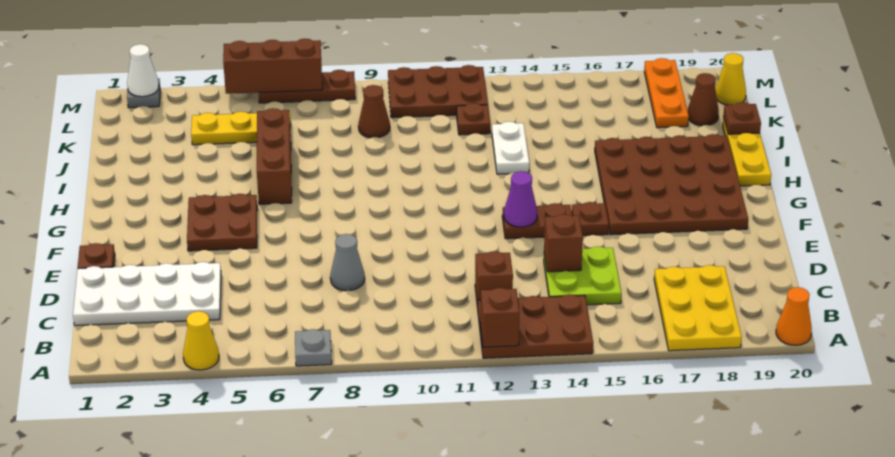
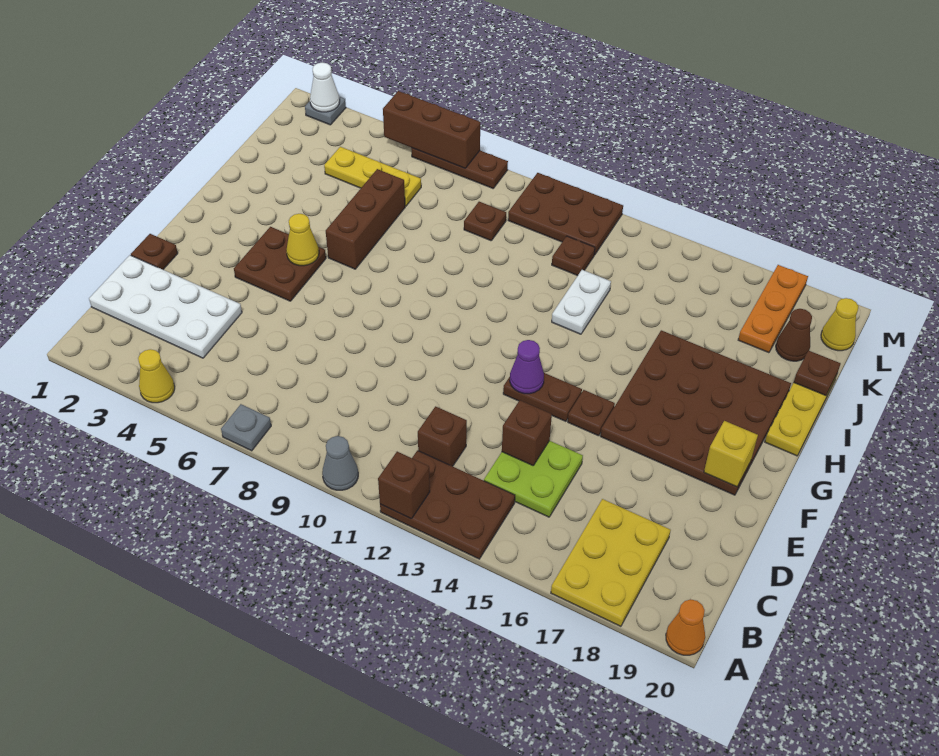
grey cone D8 level 1 -> grey cone A10 level 1
none -> yellow brick F19 level 2
none -> yellow cone G5 level 2
brown cone K9 level 1 -> brown plate K9 level 1

